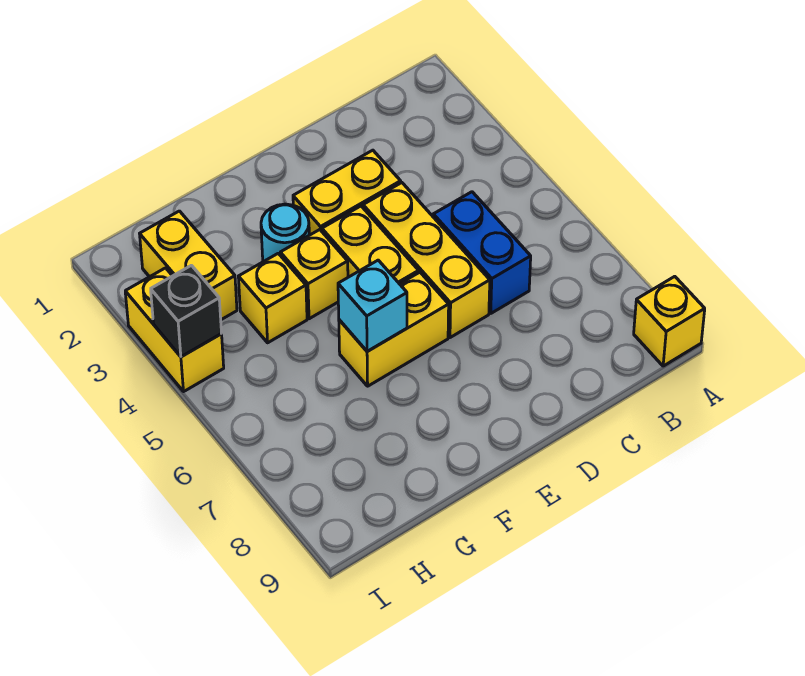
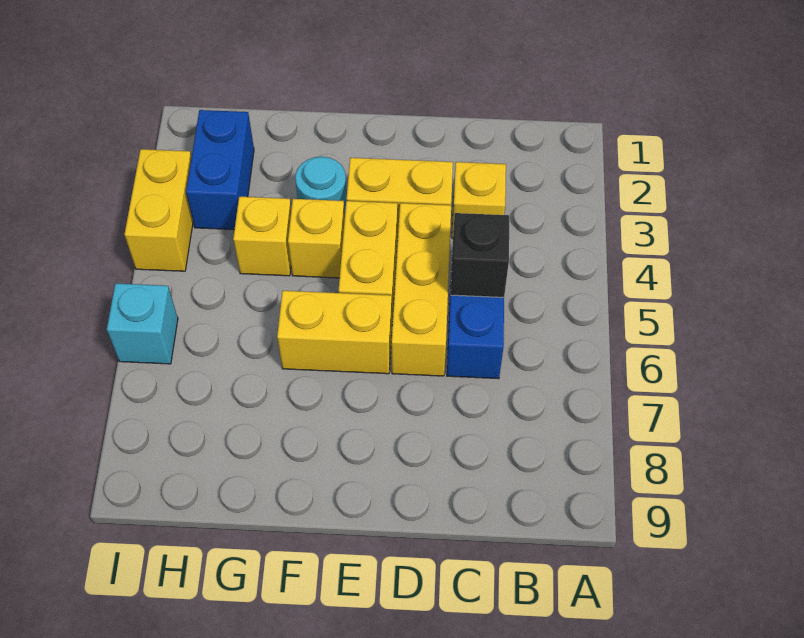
yellow brick A9 level 1 -> yellow brick C3 level 1
cyan brick F6 level 2 -> cyan brick I6 level 1
yellow brick H2:H3 level 1 -> blue brick H2:H3 level 1
black brick I4 level 2 -> black brick C5 level 2

